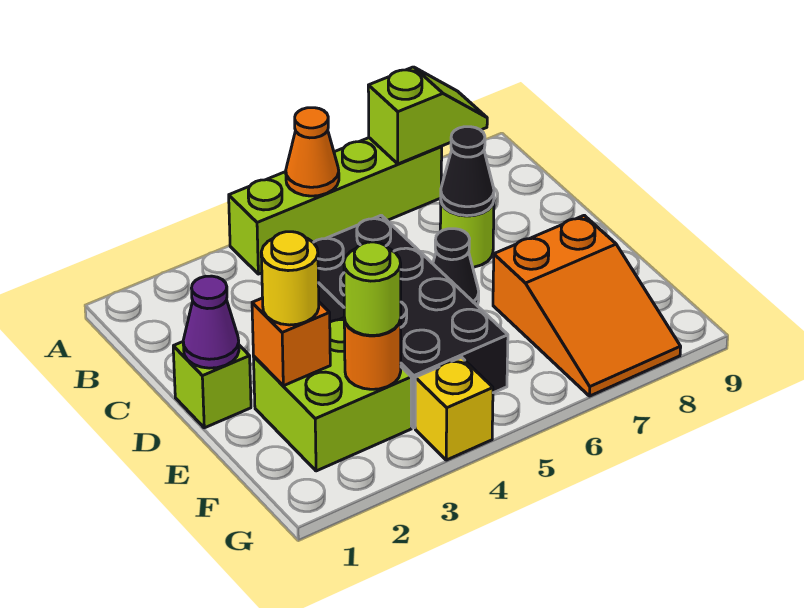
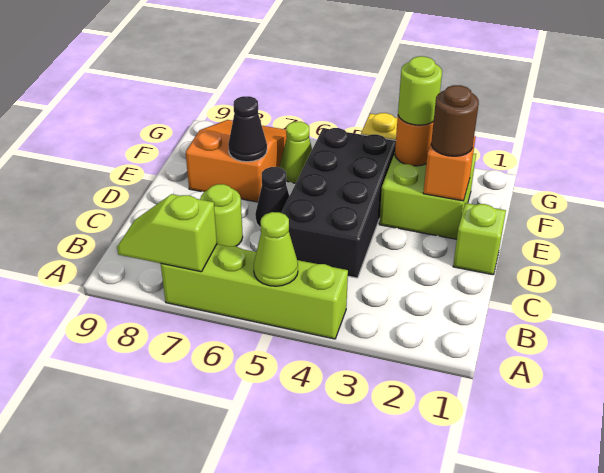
orange cone A5 level 2 -> lime cone A5 level 2
black cone C7 level 2 -> black cone E7 level 2
purple cone D1 level 2 -> none
yellow round brick E2 level 3 -> brown round brick E2 level 3
none -> lime cone F6 level 1

